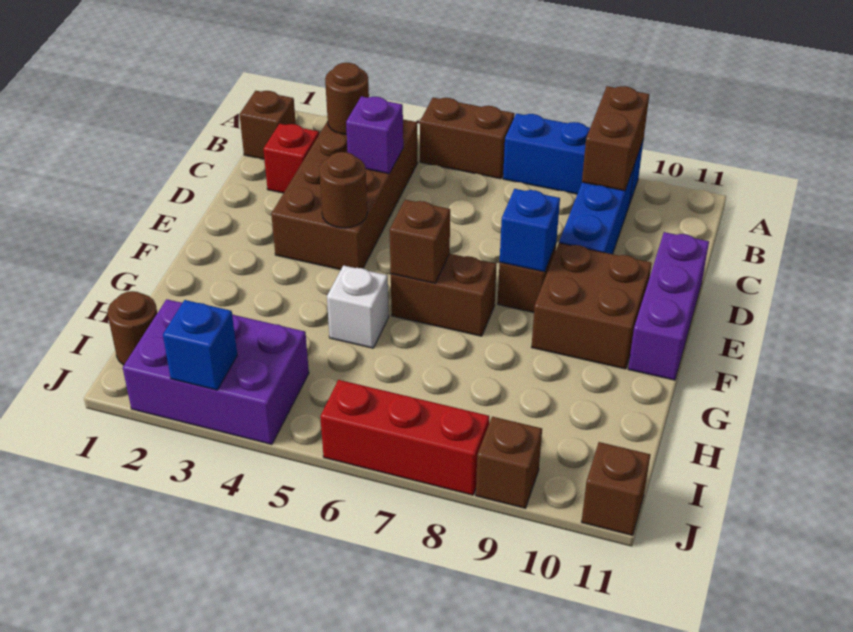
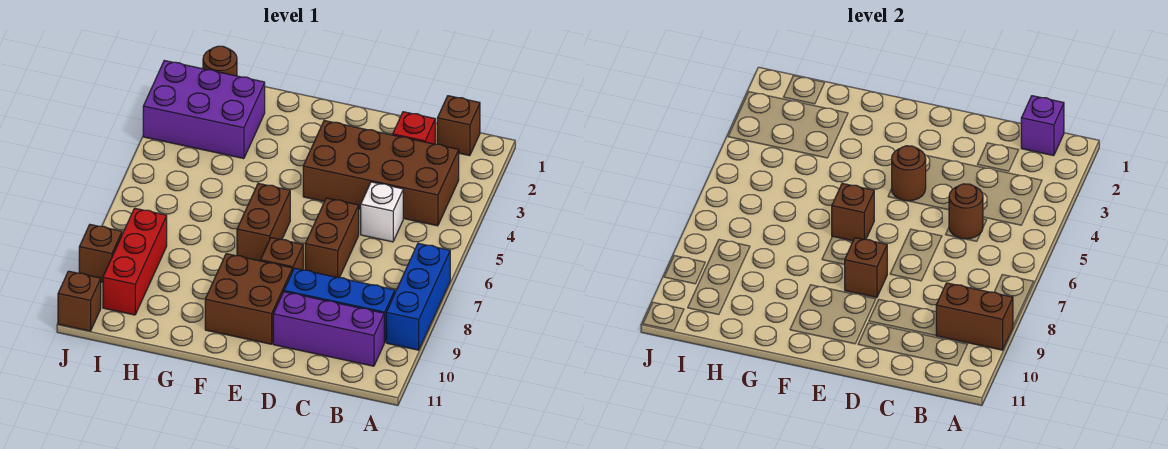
brown brick A5:A6 level 1 -> brown brick D6:D7 level 1
brown round brick B3 level 2 -> brown round brick C5 level 2
purple brick C4 level 2 -> purple brick B1 level 2
purple brick D11:F11 level 1 -> purple brick B10:D10 level 1
blue brick E8 level 2 -> brown brick E8 level 2
white brick G5 level 1 -> white brick C5 level 1
purple brick I2:J4 level 1 -> purple brick H2:J3 level 1
blue brick J3 level 2 -> none
red brick J6:J8 level 1 -> red brick I8:I10 level 1

